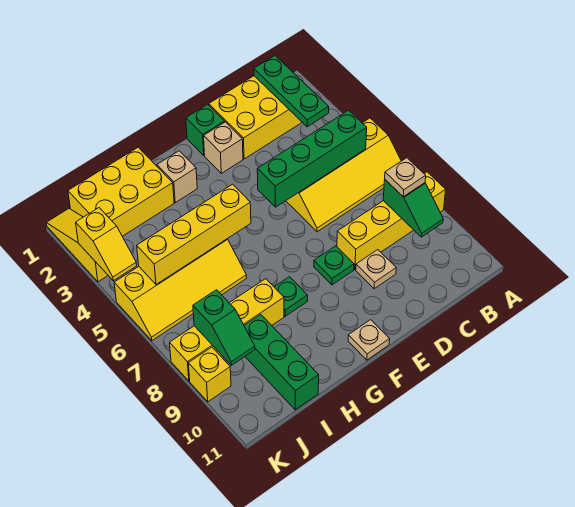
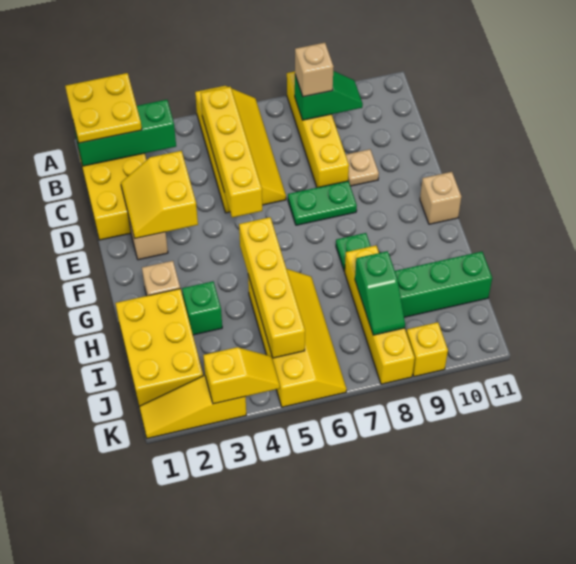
none -> yellow plate A1:B2 level 3
green plate B1:B3 level 2 -> green brick B1:B3 level 2
green brick B5:E5 level 2 -> yellow brick B5:E5 level 2
tan plate B8 level 3 -> tan brick B8 level 3
none -> yellow slope D2:E3 level 2 top 3
green brick E1 level 1 -> green brick H3 level 1
green plate E8 level 1 -> green plate E7:E8 level 1
tan plate F11 level 1 -> tan brick F11 level 1
green slope J8:J9 level 2 top 8 -> green slope I8:J8 level 2 top I

